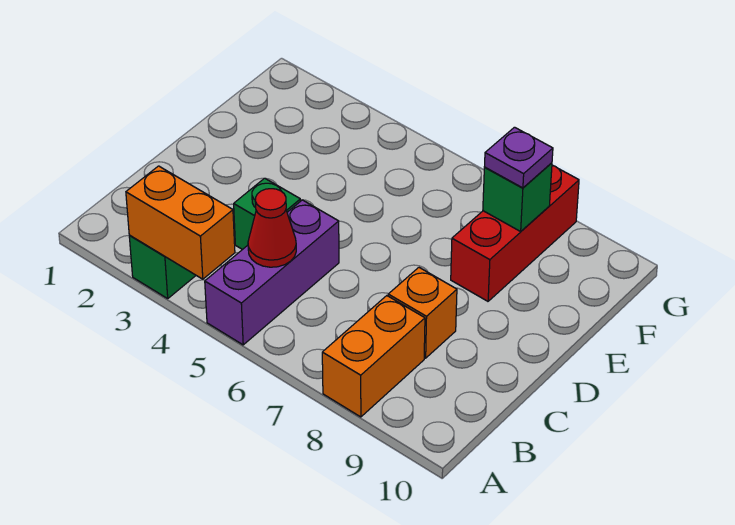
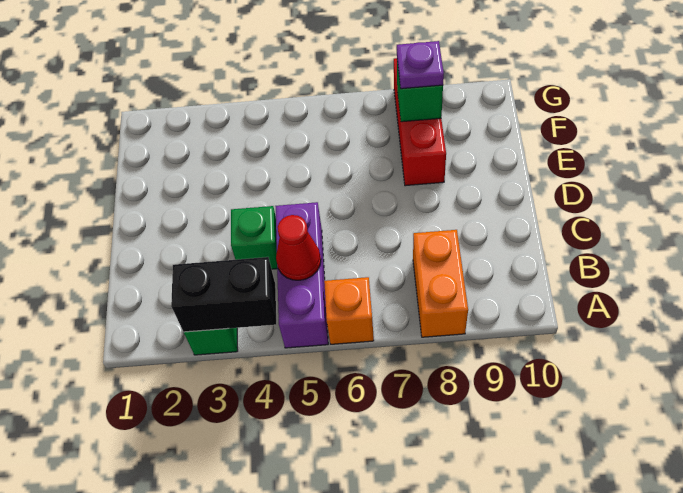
orange brick A3:A4 level 2 -> black brick A3:A4 level 2
orange brick C8 level 1 -> orange brick A6 level 1

